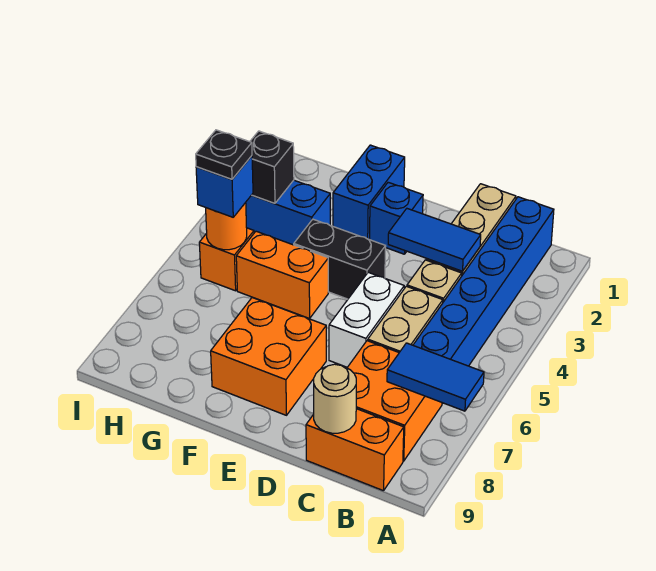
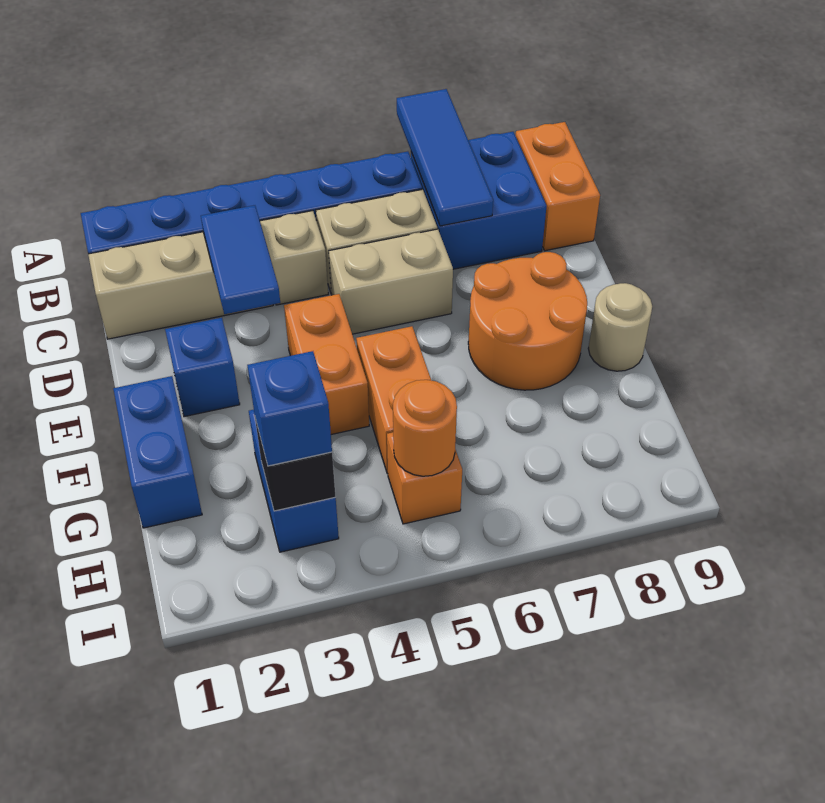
blue tile A7:B7 level 2 -> blue tile A7:C7 level 2
orange brick B7:C8 level 1 -> blue brick B7:C8 level 1
tan round brick C9 level 2 -> tan round brick F9 level 1
white brick D5:D6 level 1 -> tan brick D5:D6 level 1
black brick E4:F4 level 1 -> orange brick E4:F4 level 1
orange brick E7:F8 level 1 -> orange round brick E7:F8 level 1
blue brick F1:F2 level 1 -> blue brick F1:G1 level 1
blue brick H5 level 3 -> blue brick H3 level 3
black plate H5 level 4 -> none

